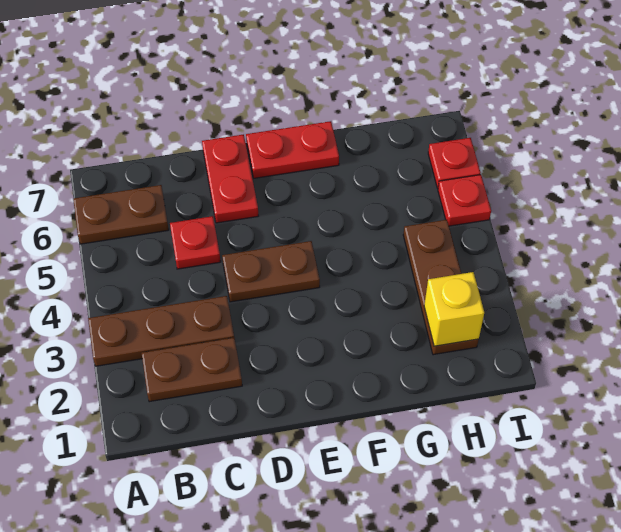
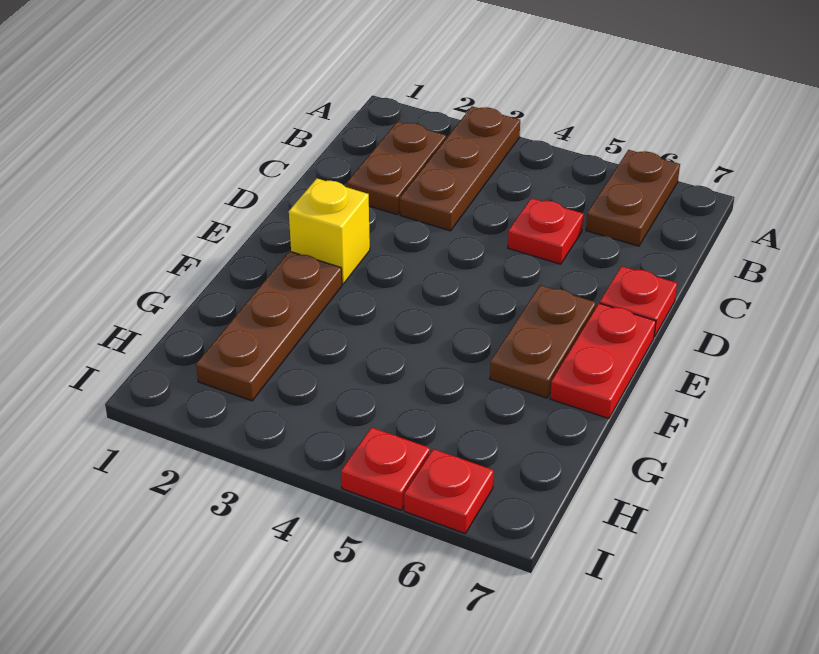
brown plate D4:E4 level 1 -> brown plate E6:F6 level 1
red plate D6:D7 level 1 -> red plate D7 level 1
brown plate H2:H4 level 1 -> brown plate F2:H2 level 1
yellow brick H2 level 2 -> yellow brick E2 level 1

